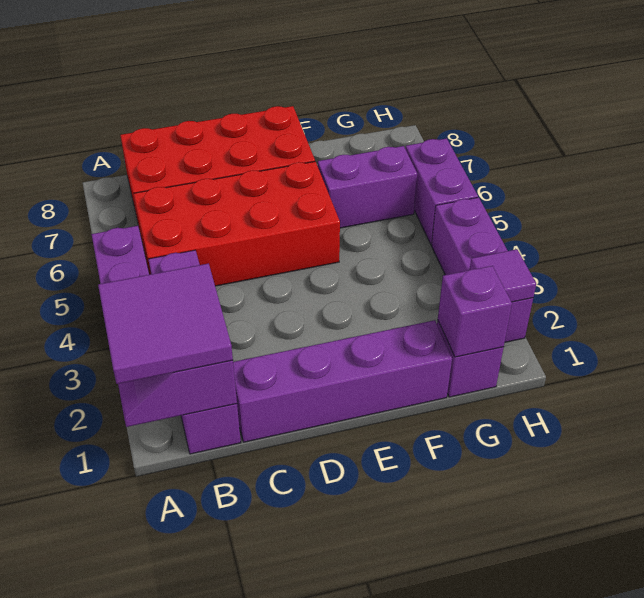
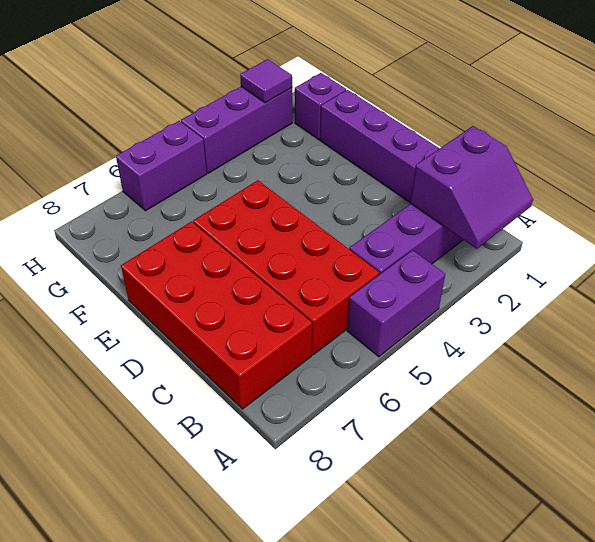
purple tile A1:B2 level 3 -> none
purple brick F6:G6 level 1 -> none
purple brick G1 level 2 -> none

